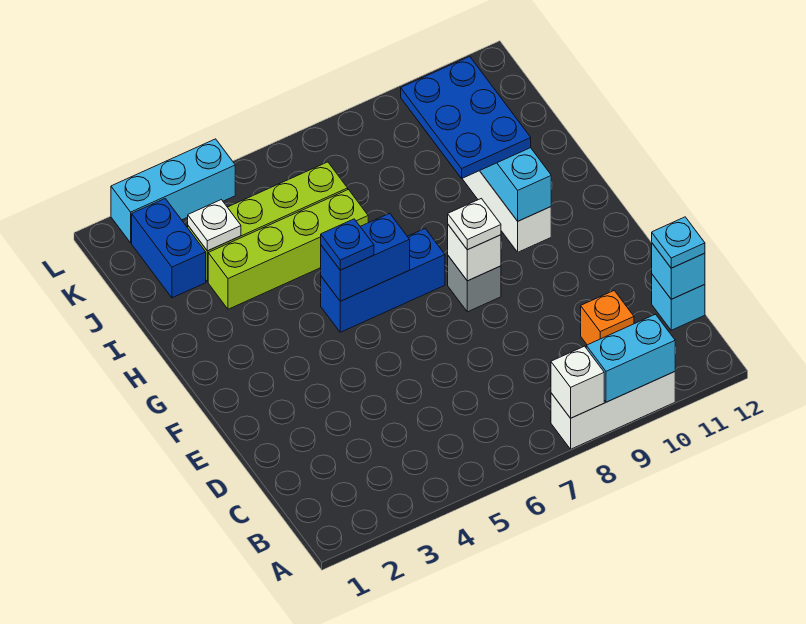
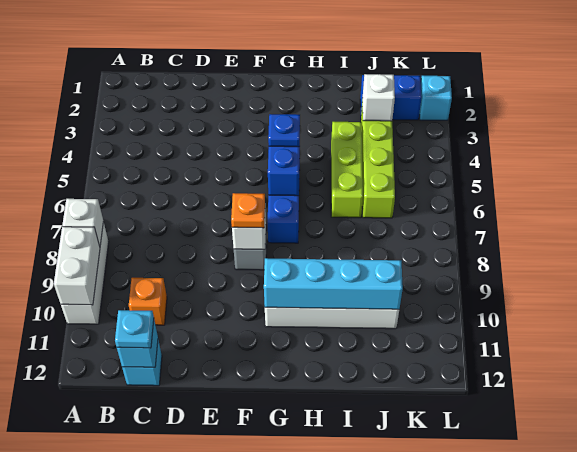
cyan brick A9:A10 level 2 -> white brick A9:A10 level 2
white plate F8 level 3 -> orange plate F8 level 3
blue plate H9:J10 level 3 -> none
lime brick I3:I6 level 1 -> lime brick I4:I6 level 1
white plate J3 level 2 -> white brick J3 level 2
cyan brick L2:L4 level 1 -> cyan brick L2 level 1

